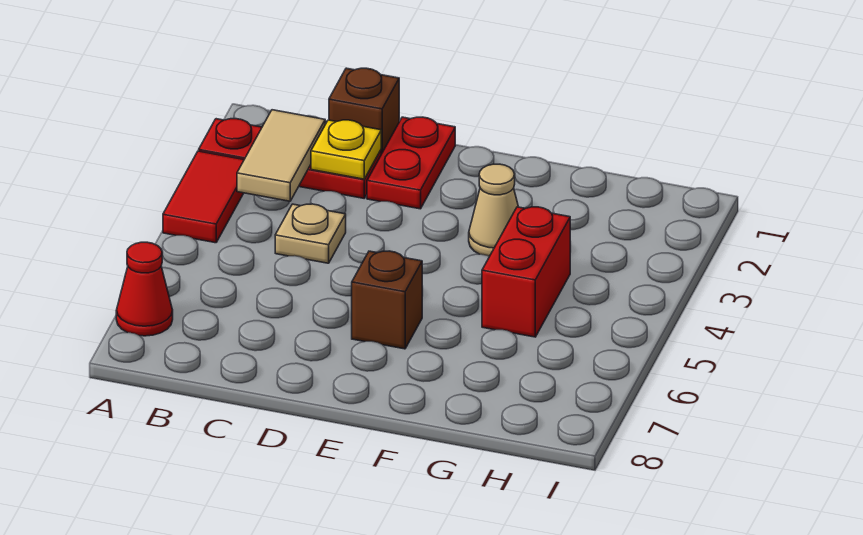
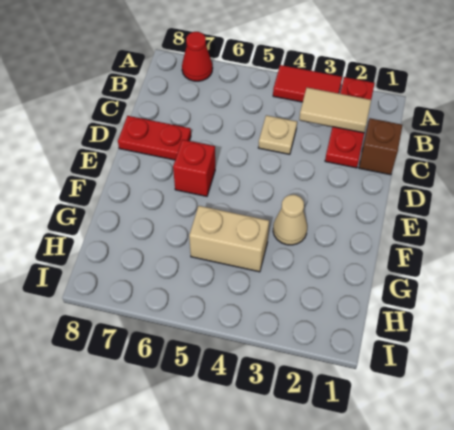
yellow plate C2 level 2 -> none
red plate D1:D2 level 1 -> red plate D7:D8 level 1
brown brick E6 level 1 -> red brick E6 level 1
red brick G4:G5 level 1 -> tan brick G4:G5 level 1

